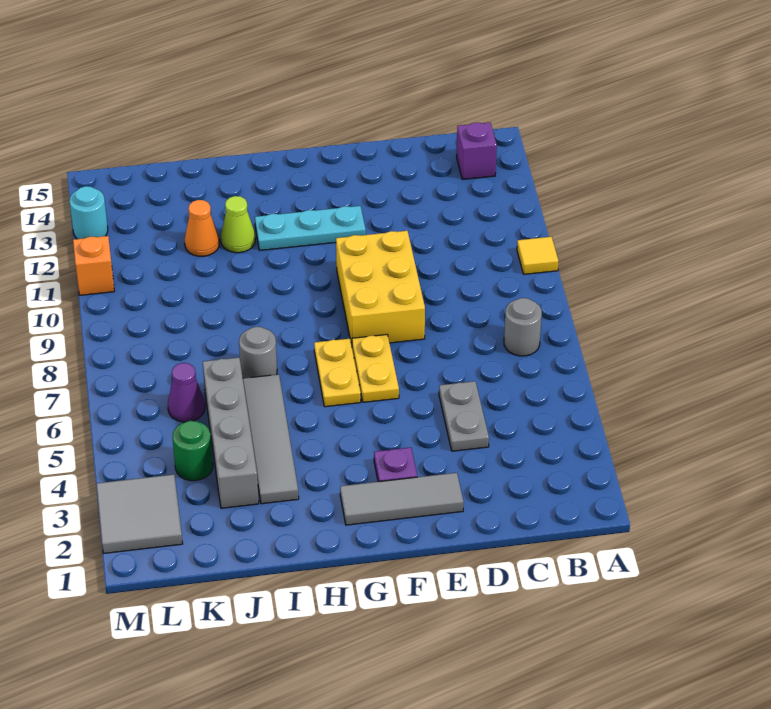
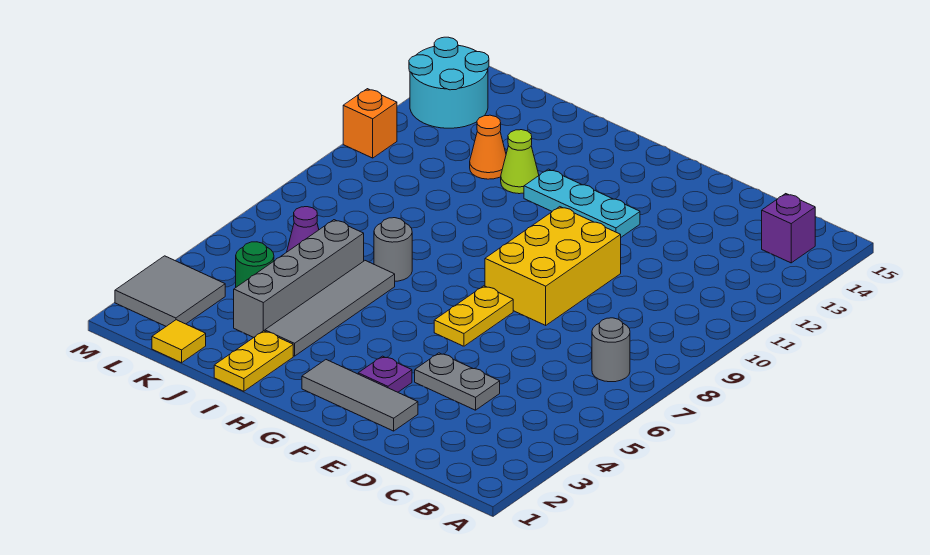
yellow tile A10 level 1 -> yellow tile K1 level 1
grey plate D4:D5 level 1 -> grey plate D4:E4 level 1
yellow plate G6:G7 level 1 -> yellow plate I1:I2 level 1
cyan round brick M13 level 1 -> cyan round brick L13:M14 level 1

